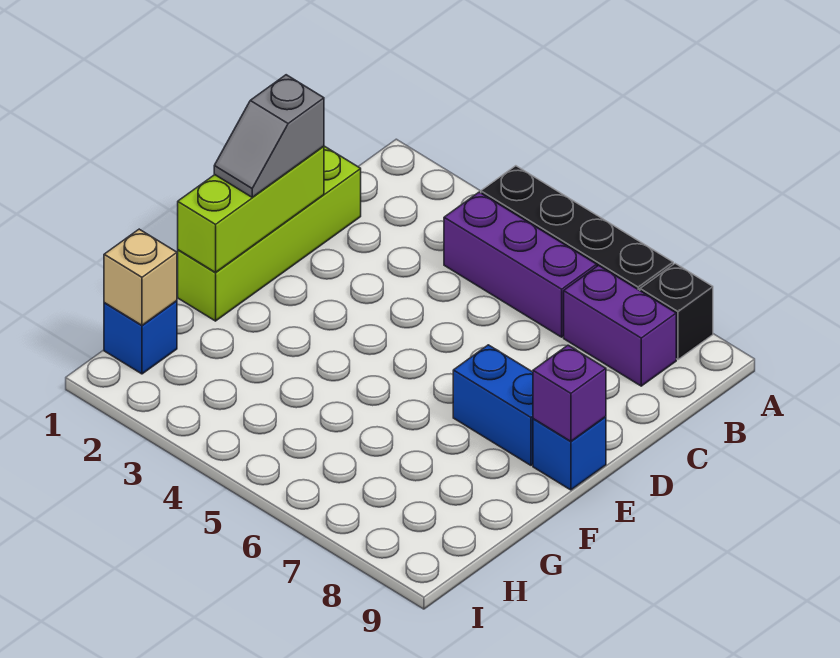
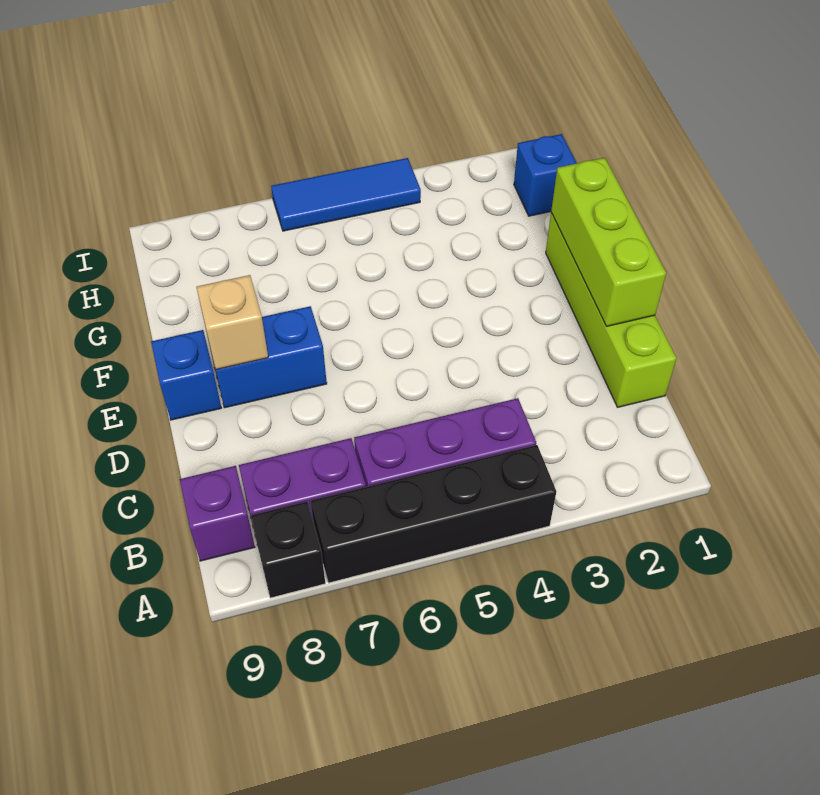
grey slope D1:E1 level 3 top D -> none
purple brick E9 level 2 -> purple brick B9 level 1
tan brick H1 level 2 -> tan brick E8 level 2
none -> blue tile I4:I6 level 1

